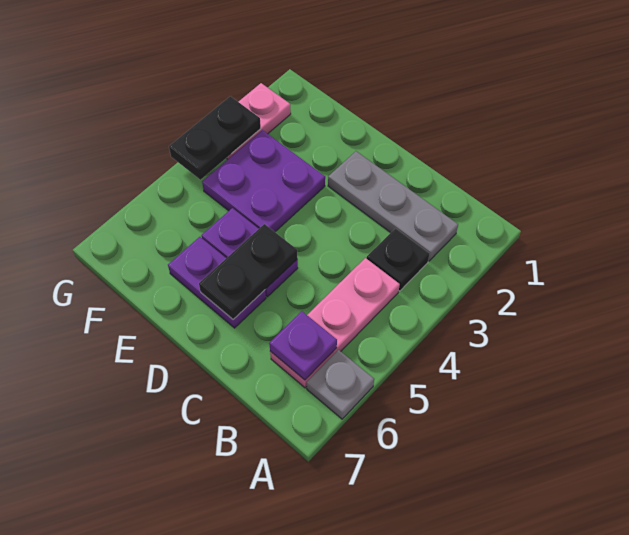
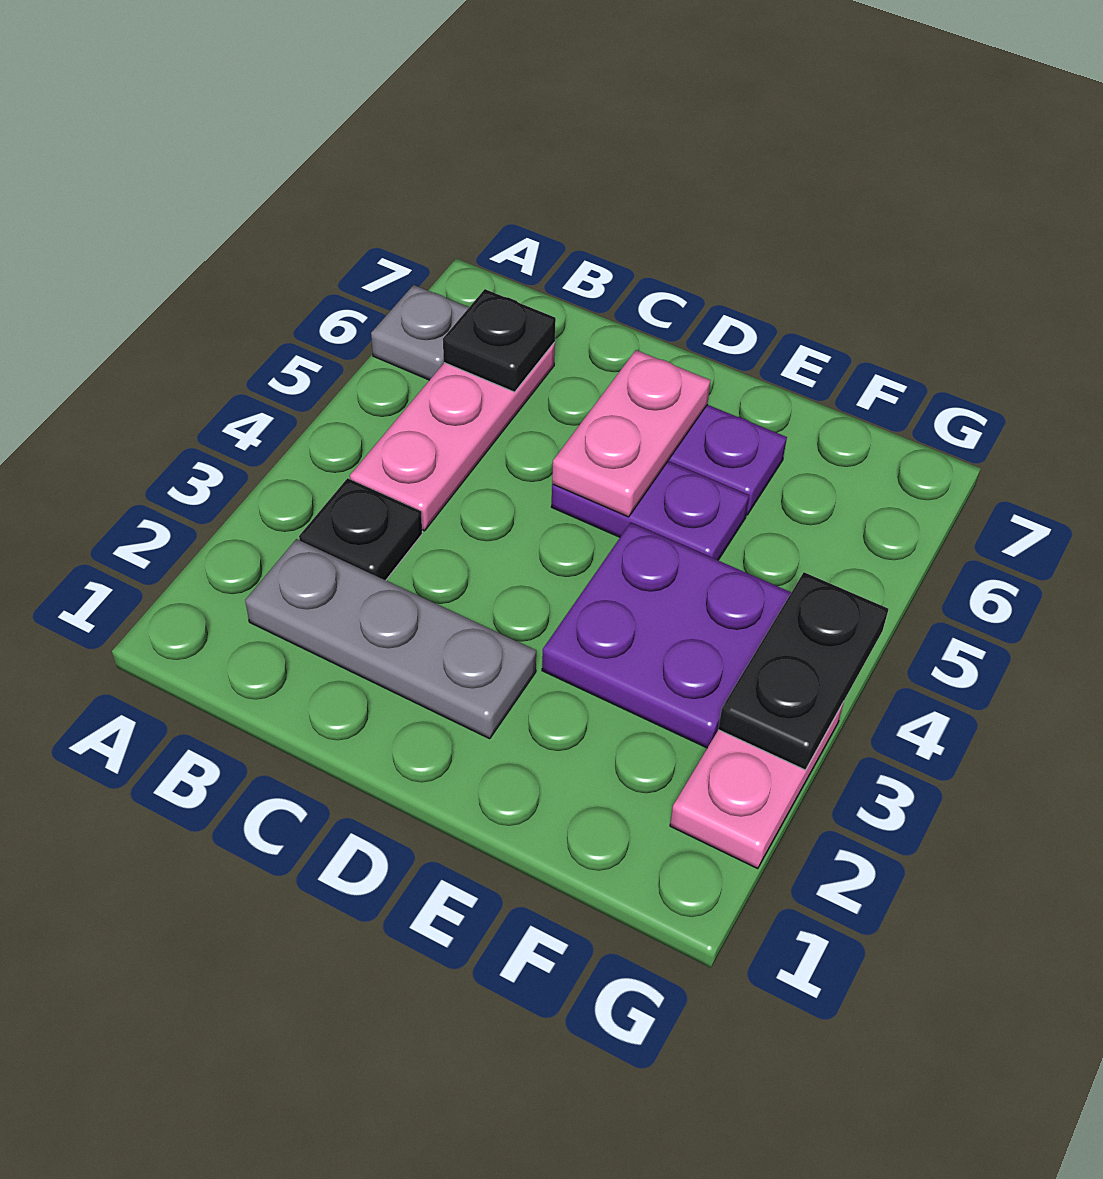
purple plate B6 level 2 -> black plate B6 level 2
black plate D5:D6 level 2 -> pink plate D5:D6 level 2

